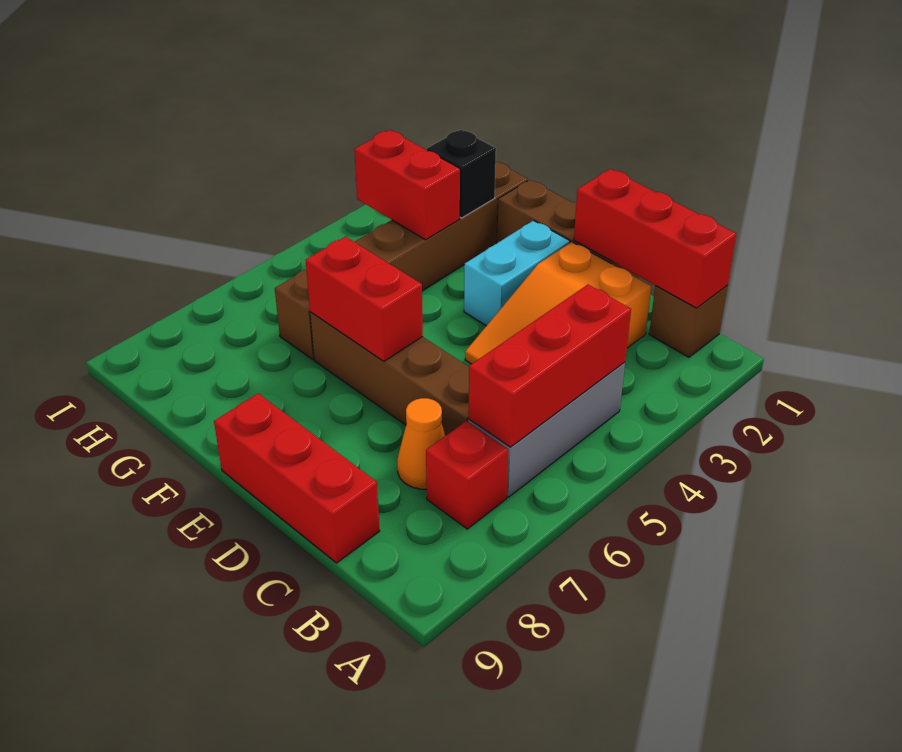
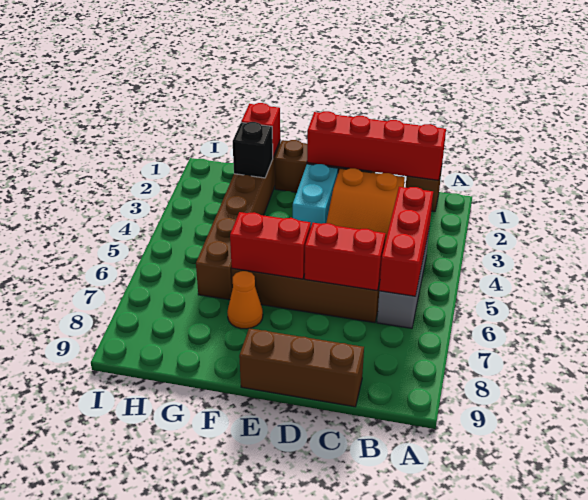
red brick B1:D1 level 2 -> red brick B1:E1 level 2
red brick B7 level 1 -> red brick G1 level 2
orange cone C7 level 1 -> orange cone F7 level 1
red brick C9:E9 level 1 -> brown brick C9:E9 level 1
red brick G3:H3 level 2 -> red brick C6:D6 level 2

